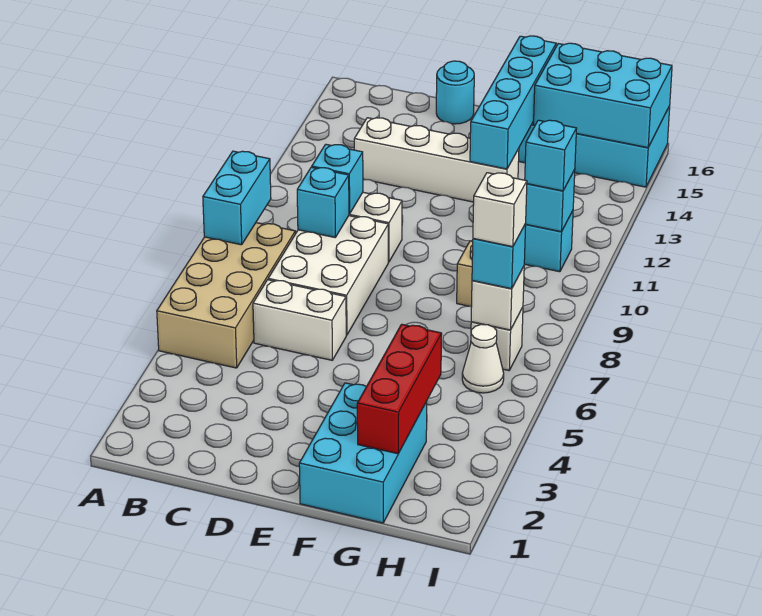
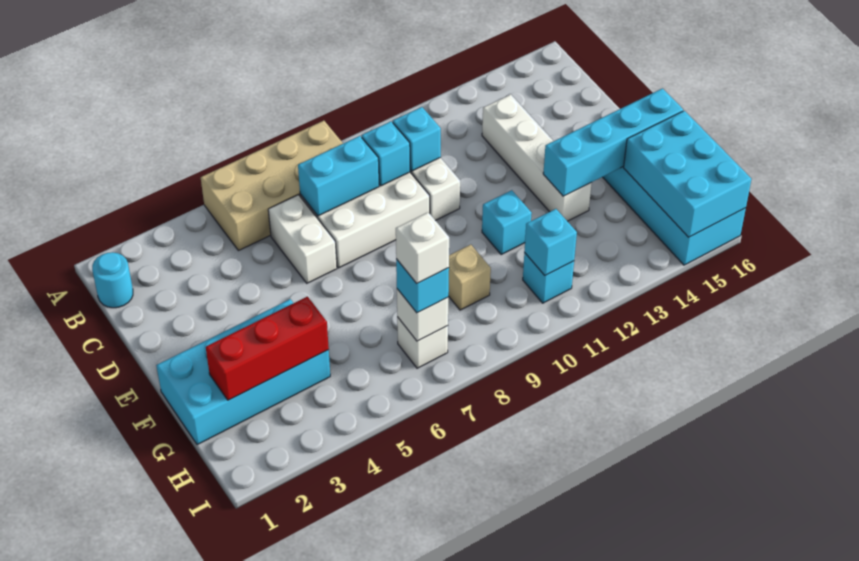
cyan brick A8:A9 level 2 -> cyan brick C7:C8 level 2
cyan round brick D16 level 1 -> cyan round brick B1 level 1
cyan brick F1:G3 level 1 -> cyan brick F1:G4 level 1
white cone H6 level 1 -> none
cyan brick H11 level 3 -> cyan brick F11 level 1

